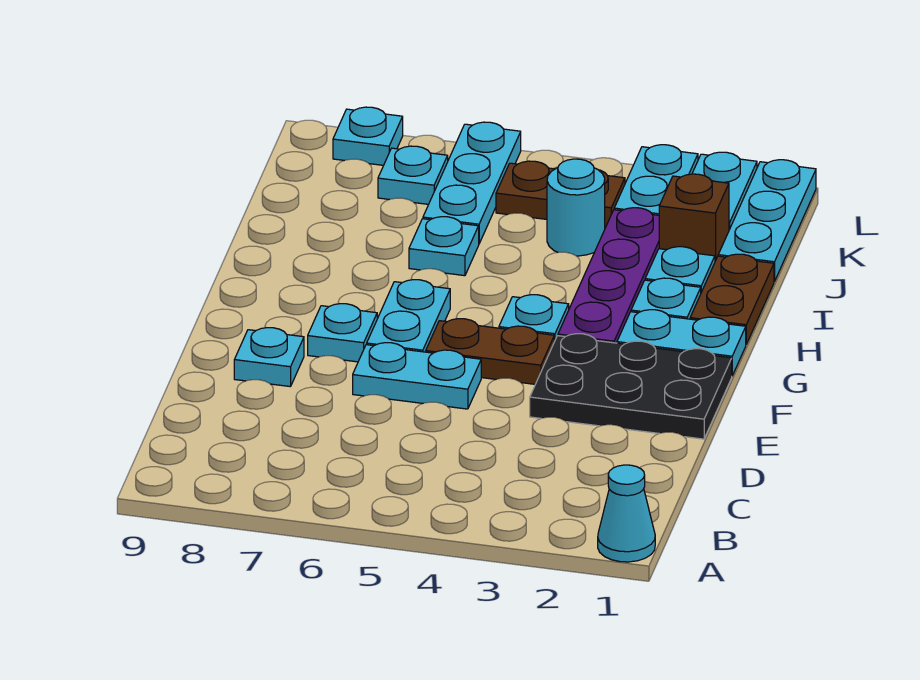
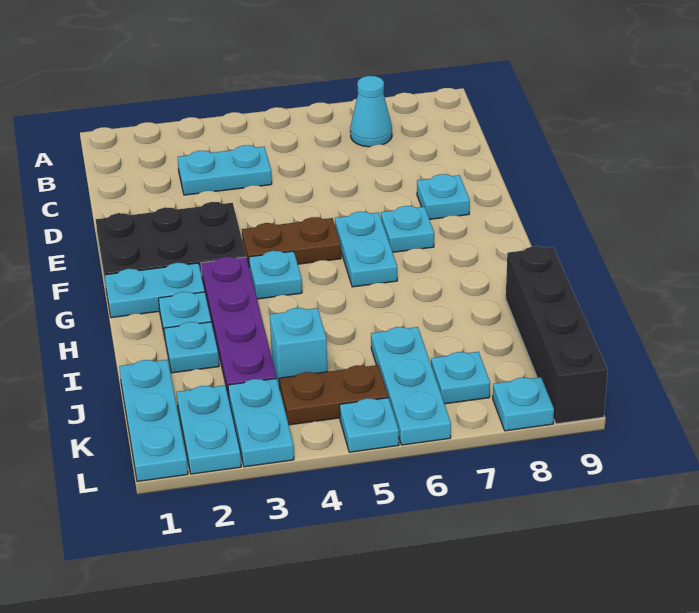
cyan cone A1 level 1 -> cyan cone B7 level 1
cyan plate E5:E6 level 1 -> cyan plate C3:C4 level 1
brown plate H1:I1 level 1 -> none
cyan plate I6 level 1 -> cyan plate L5 level 1
none -> black brick I9:L9 level 1
brown brick J2 level 1 -> none
cyan round brick J4 level 1 -> cyan brick J4 level 1

